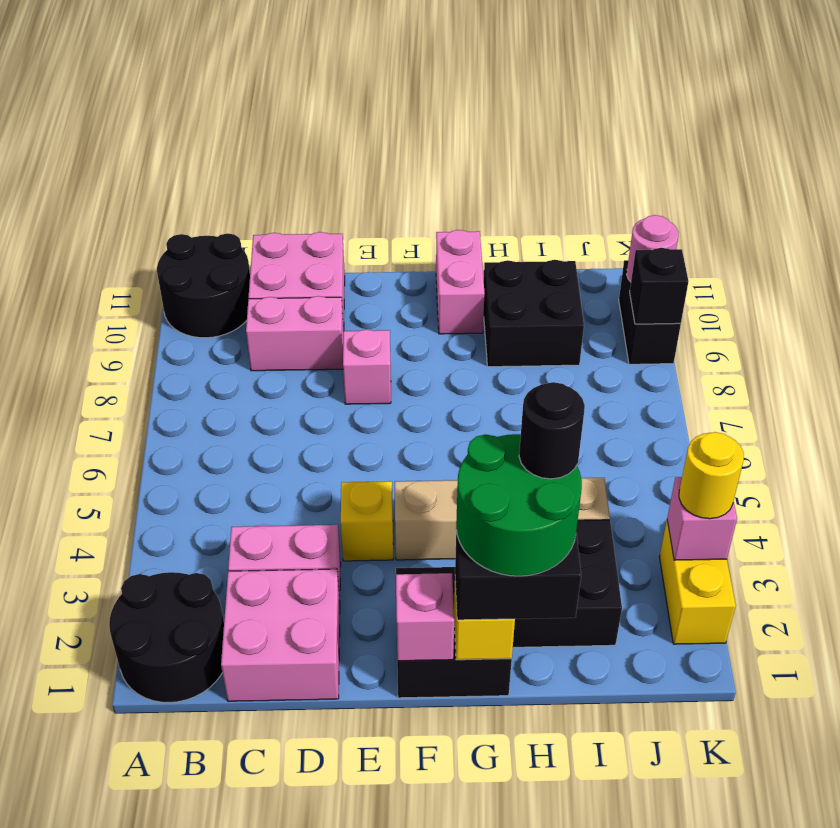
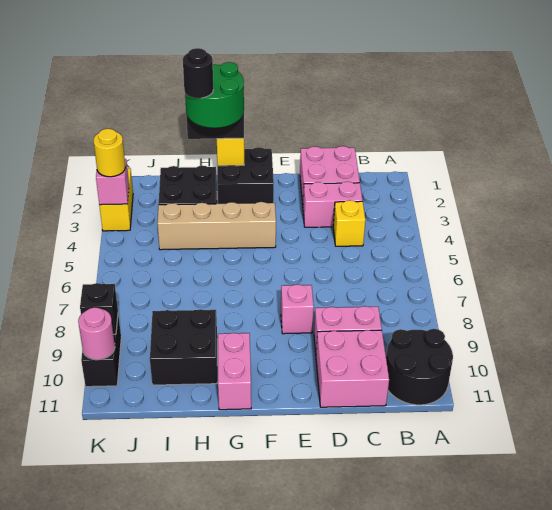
black round brick A1:B2 level 1 -> none
yellow brick E4 level 1 -> yellow brick C4 level 1
pink brick F1 level 2 -> none

